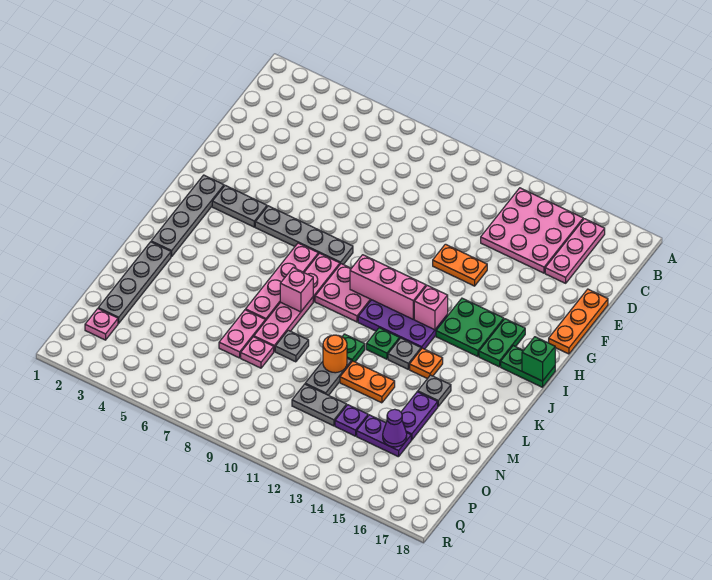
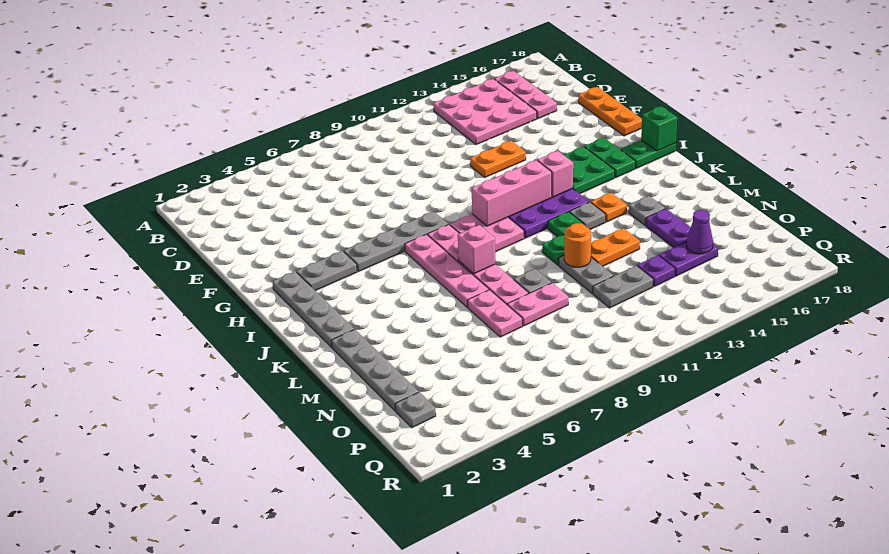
pink plate N8 level 1 -> pink plate N8:N9 level 1
pink plate P2 level 1 -> grey plate P2 level 1

